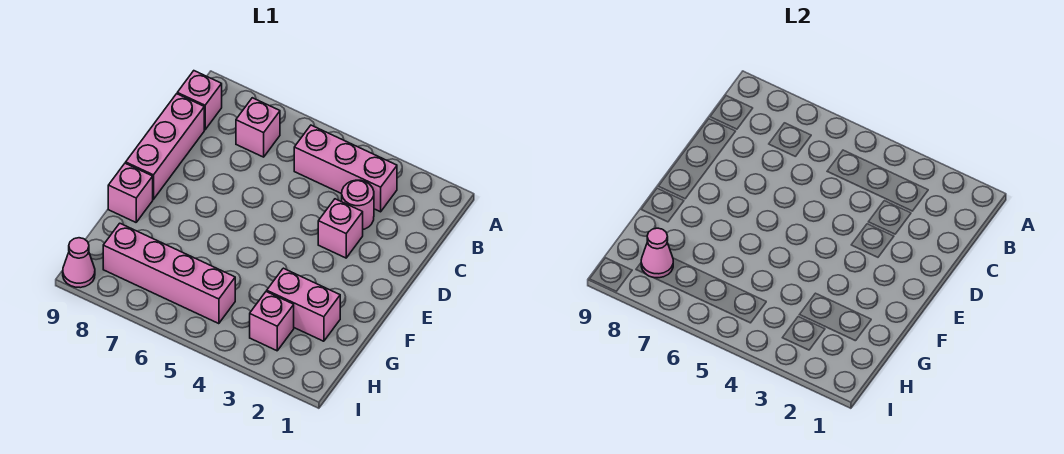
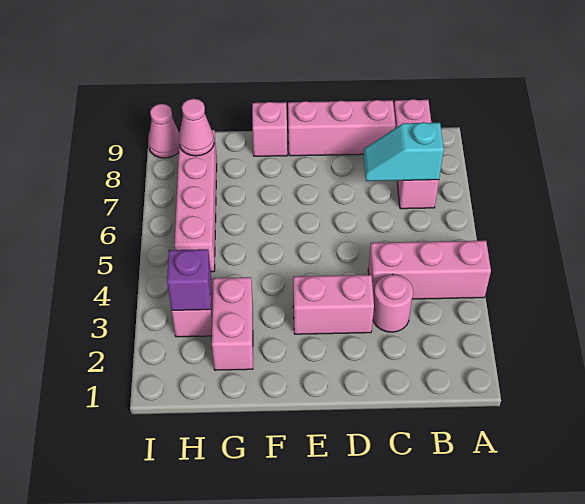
pink brick B3:B5 level 1 -> pink brick A4:C4 level 1
none -> cyan slope B7:C7 level 2 top B
pink brick D3 level 1 -> pink brick D3:E3 level 1
none -> purple brick H3 level 2

